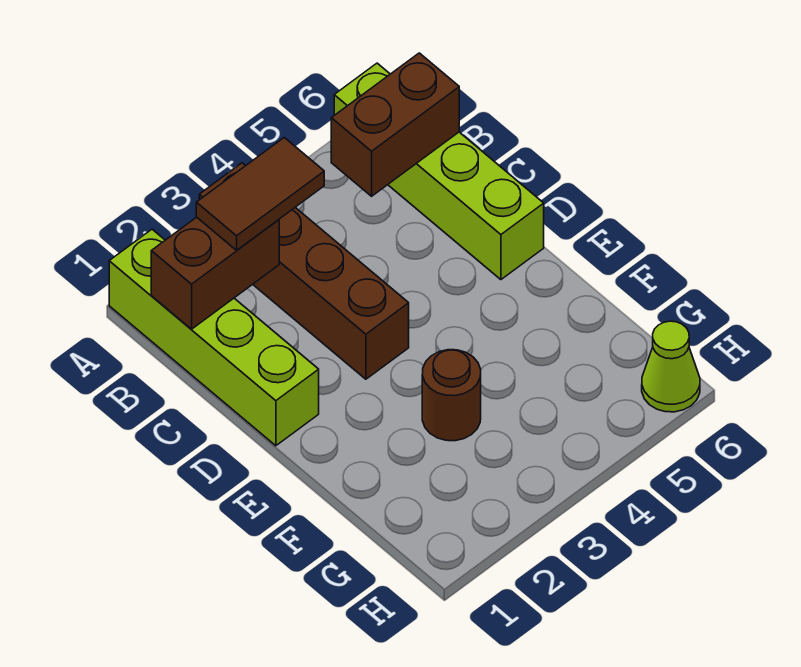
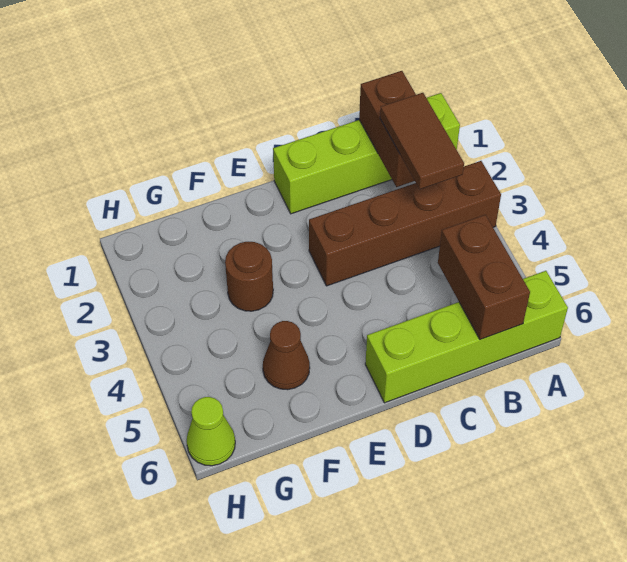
none -> brown cone F5 level 1

